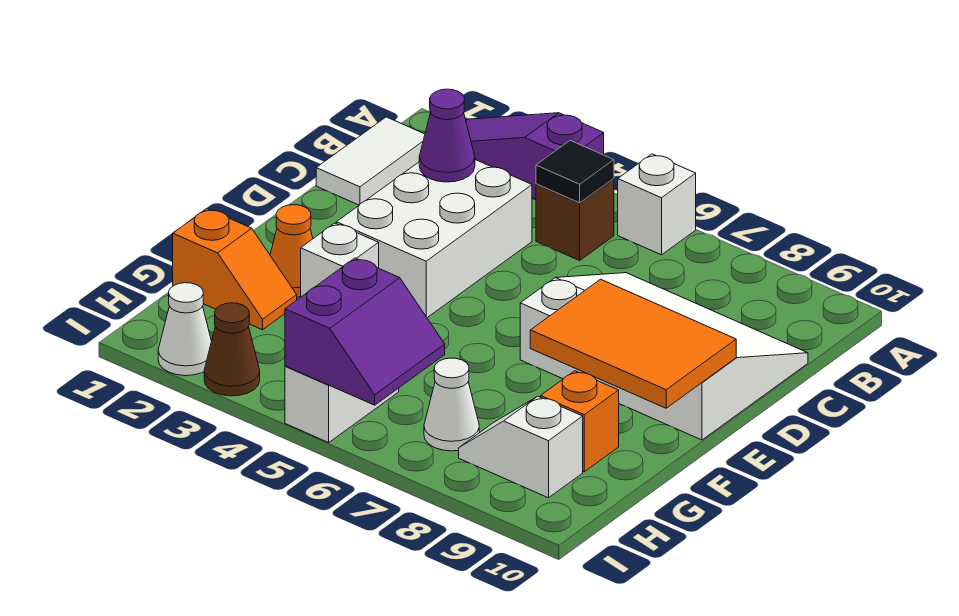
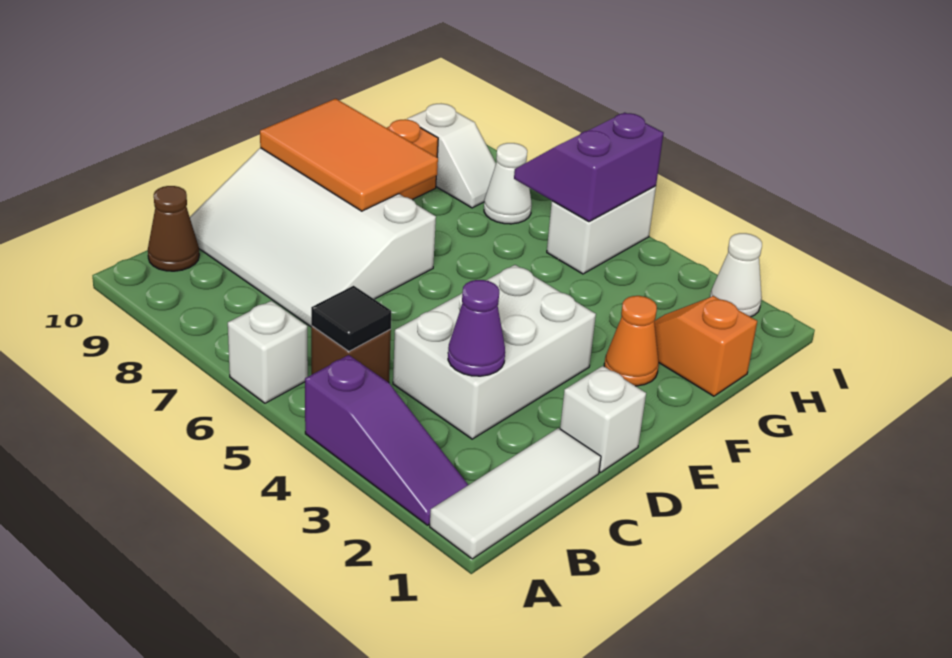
white tile B1:C1 level 1 -> white tile A1:C1 level 1
white brick F3 level 1 -> white brick D1 level 1
brown cone I3 level 1 -> brown cone B10 level 1

